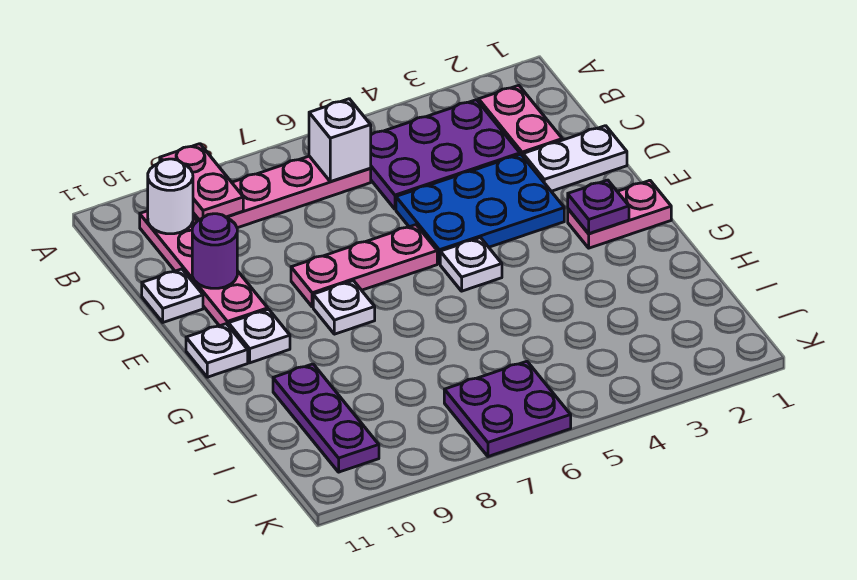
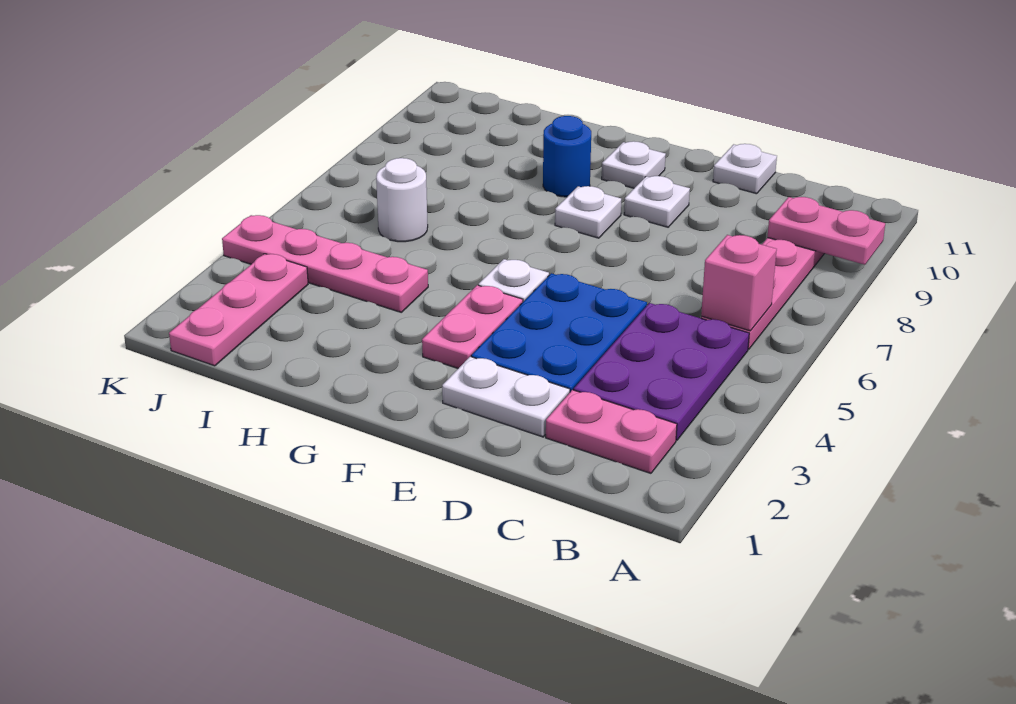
white brick B6 level 2 -> pink brick B6 level 2
pink plate B10:E10 level 1 -> pink plate H4:K4 level 1
white round brick B10 level 2 -> white round brick I6 level 1
white plate D1:D2 level 1 -> white plate D2:E2 level 1
purple round brick D10 level 2 -> none
pink plate E6:E8 level 1 -> pink plate J1:J3 level 1
pink plate F1:F2 level 1 -> pink plate F3:F4 level 1
purple plate F2 level 2 -> none
white plate F11 level 1 -> white plate E9 level 1
none -> blue round brick G9 level 1
purple plate H10:J10 level 1 -> none
purple plate J6:K7 level 1 -> none

